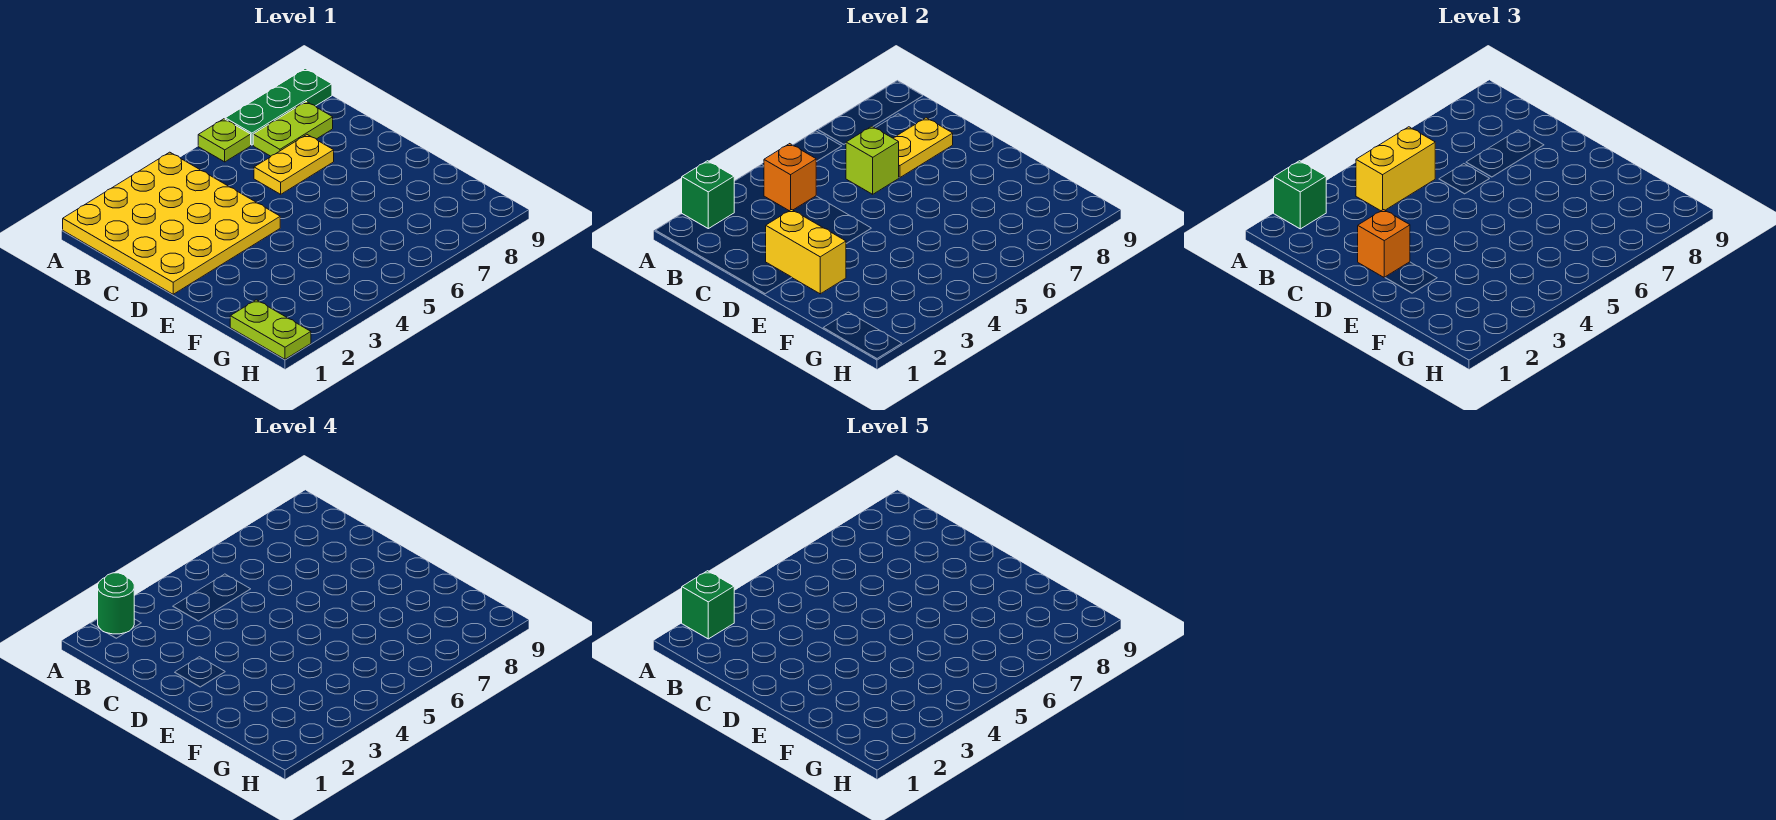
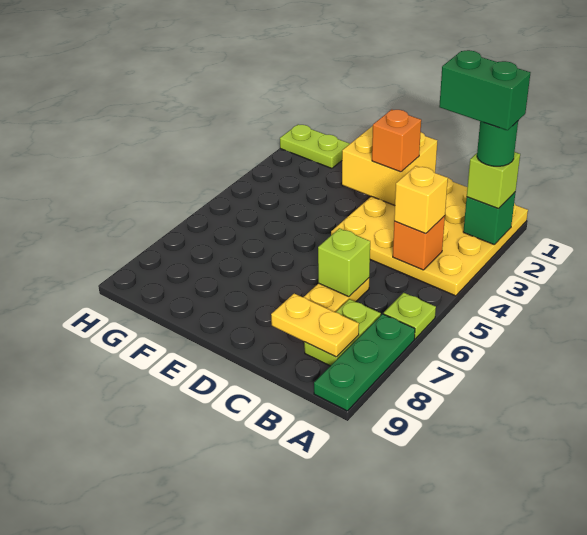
green brick A2 level 3 -> lime brick A2 level 3
green brick A2 level 5 -> green brick A2:B2 level 5
yellow brick B4:B5 level 3 -> yellow brick B4 level 3
yellow plate C7:C8 level 2 -> yellow plate B8:C8 level 2
yellow brick D2:E2 level 2 -> yellow brick D1:E2 level 2

